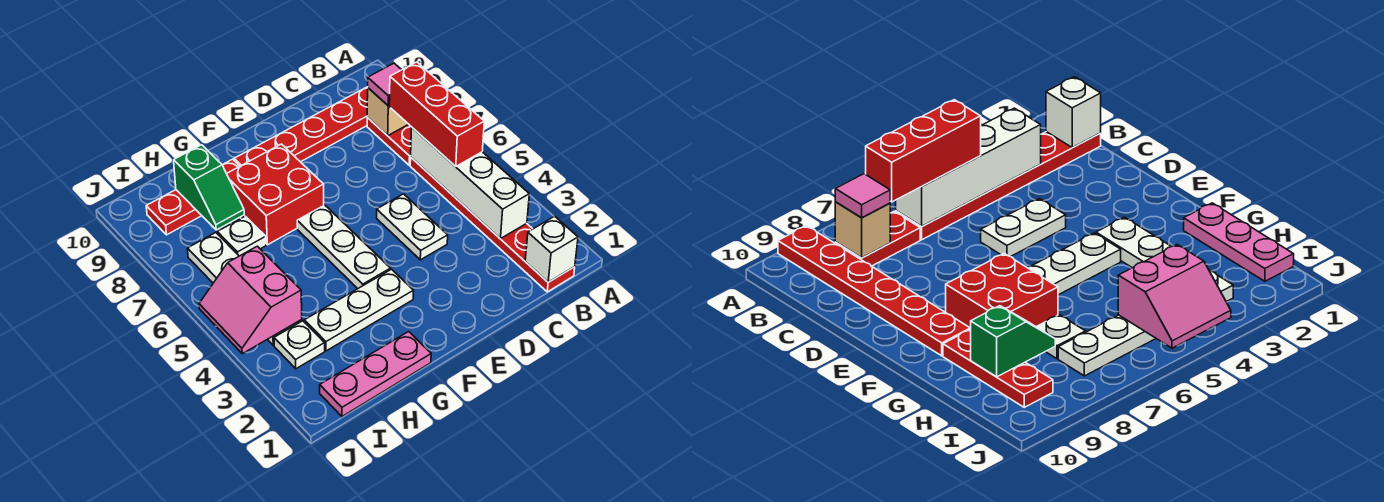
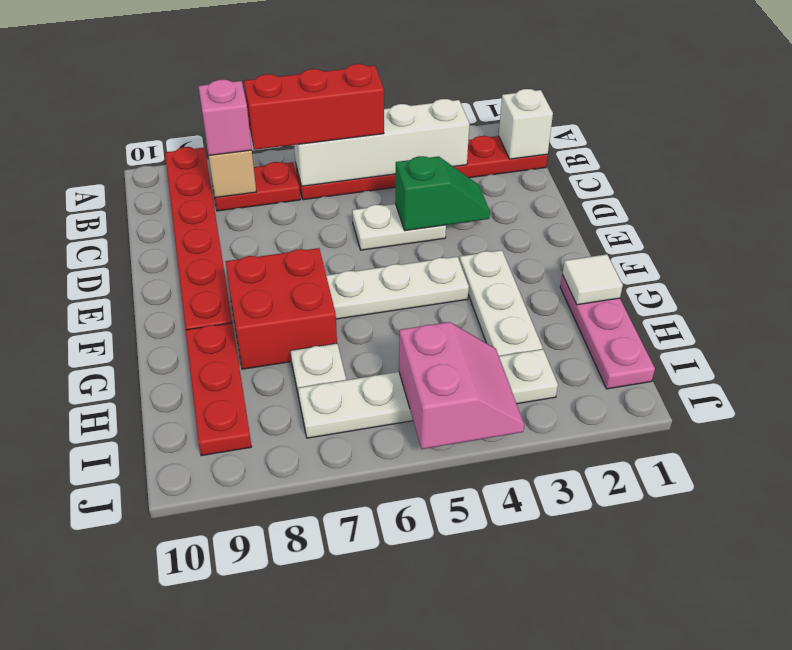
pink tile B8 level 3 -> pink brick B8 level 3
none -> white tile G1 level 2
green slope H8:H9 level 2 top 9 -> green slope D3:D4 level 2 top 4
pink slope I4:J5 level 2 top I -> pink slope I4:J5 level 2 top 5

